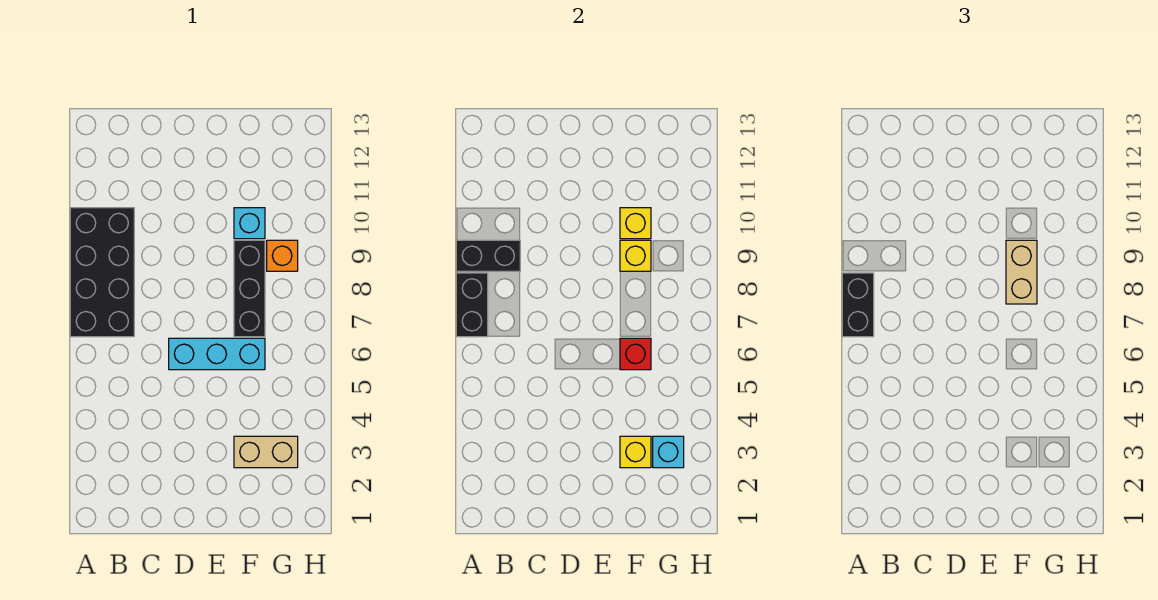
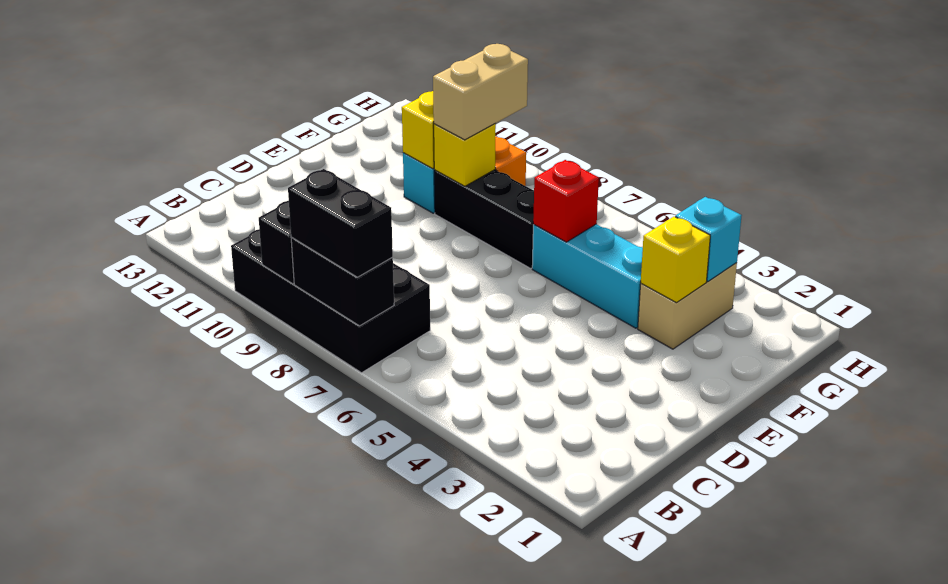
cyan brick D6:F6 level 1 -> cyan brick F4:F6 level 1
tan brick F8:F9 level 3 -> tan brick F9:G9 level 3

